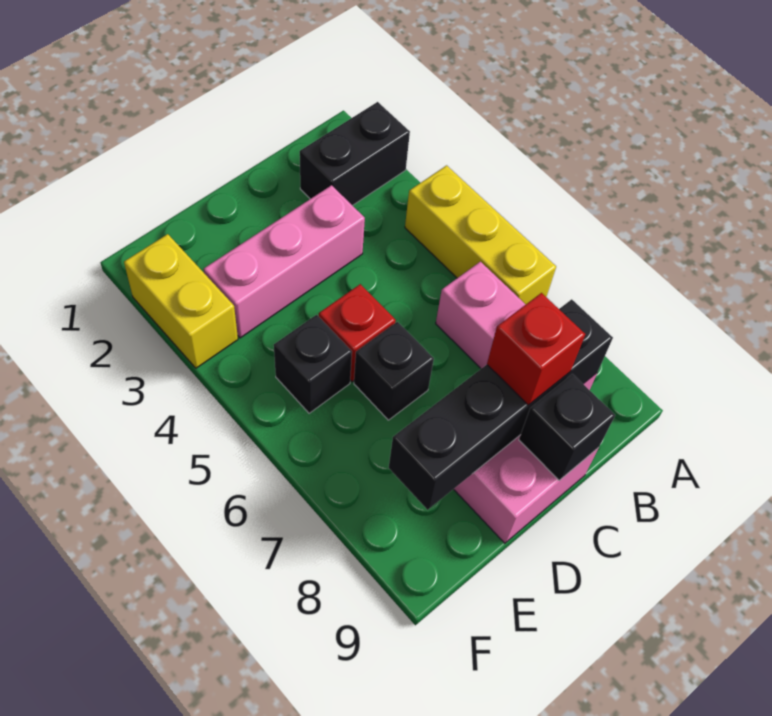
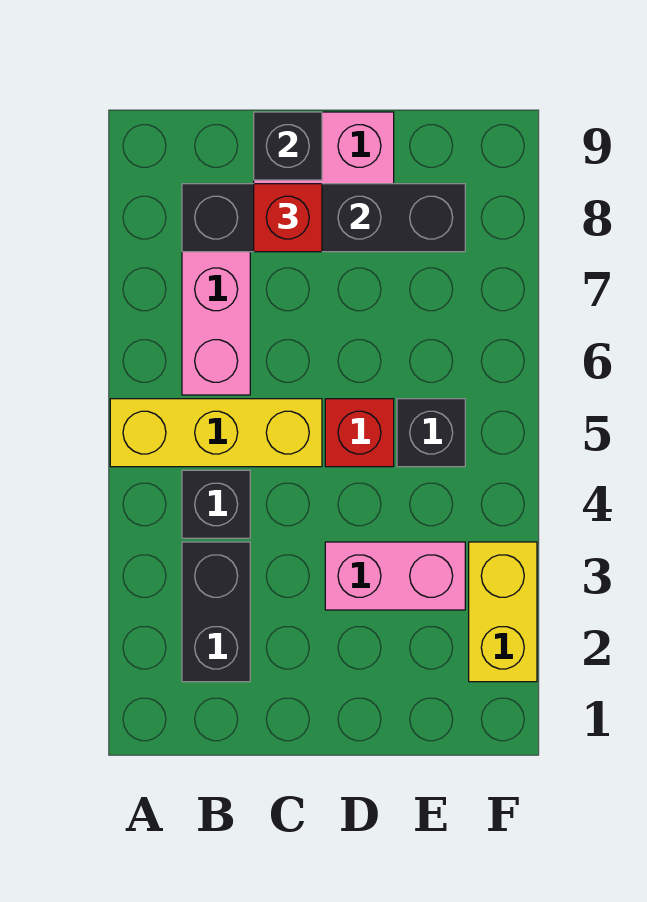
black brick A2:B2 level 1 -> black brick B2:B3 level 1
yellow brick A4:A6 level 1 -> yellow brick A5:C5 level 1
pink brick C3:E3 level 1 -> pink brick D3:E3 level 1
black brick D6 level 1 -> black brick B4 level 1

